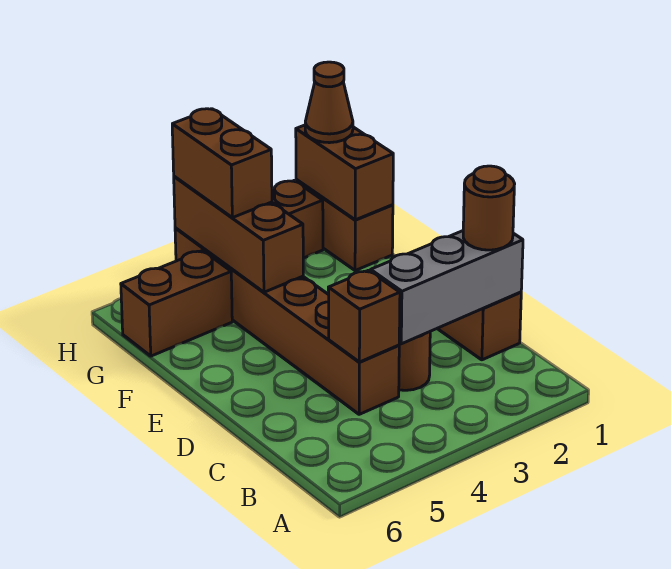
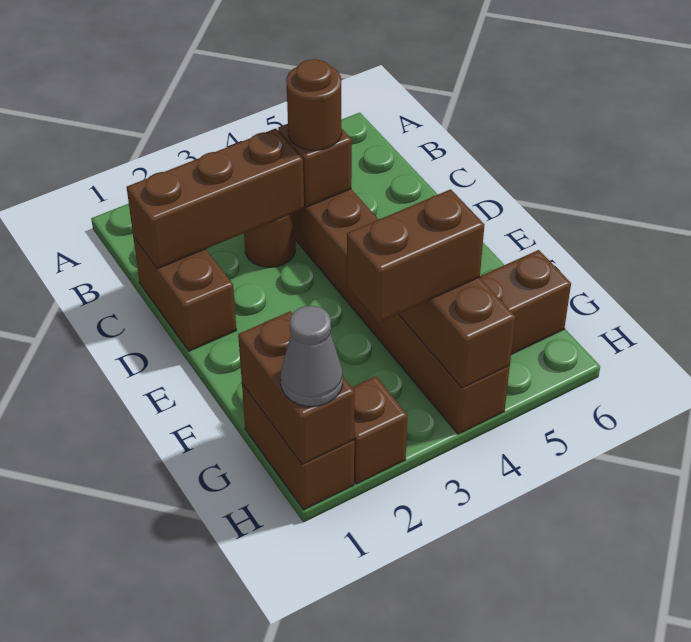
grey brick C1:C3 level 2 -> brown brick C1:C3 level 2
brown round brick C1 level 3 -> brown round brick C4 level 3
brown brick G4:H4 level 3 -> brown brick G3:G4 level 3
brown cone H1 level 3 -> grey cone H1 level 3

